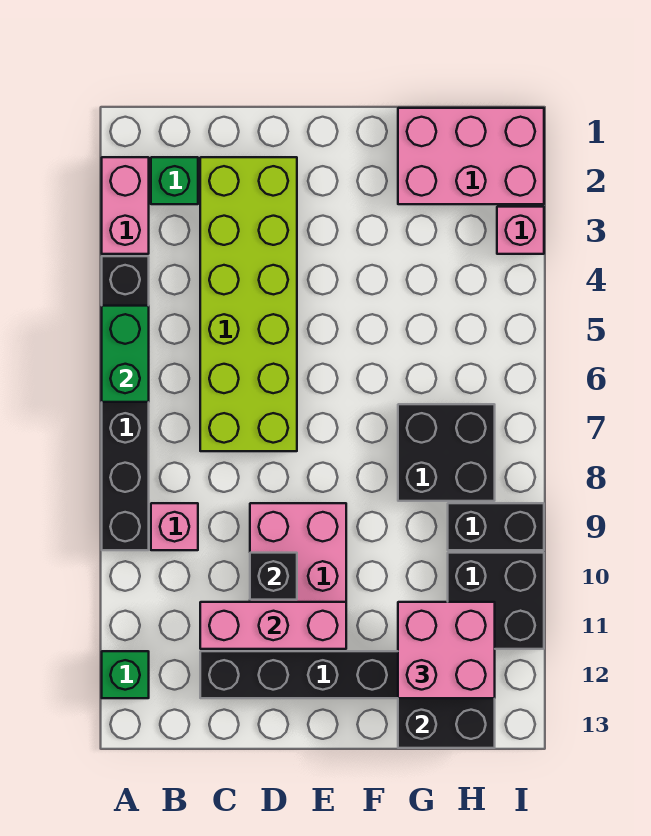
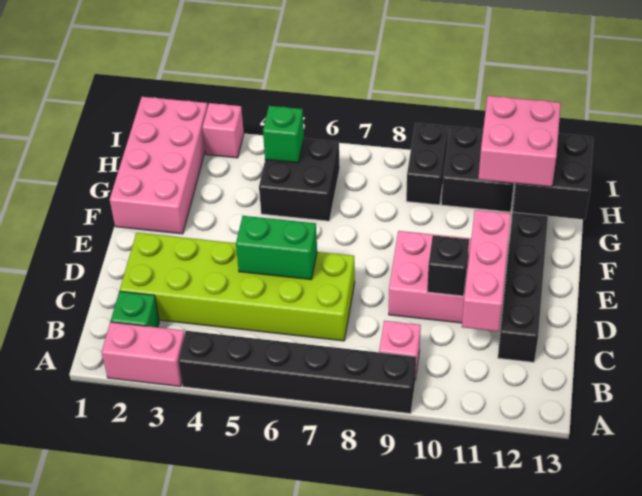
green brick A5:A6 level 2 -> green brick D5:D6 level 2
green brick A12 level 1 -> green brick H5 level 2
pink brick G1:I2 level 1 -> pink brick F1:I2 level 1
black brick G7:H8 level 1 -> black brick G5:H6 level 1

